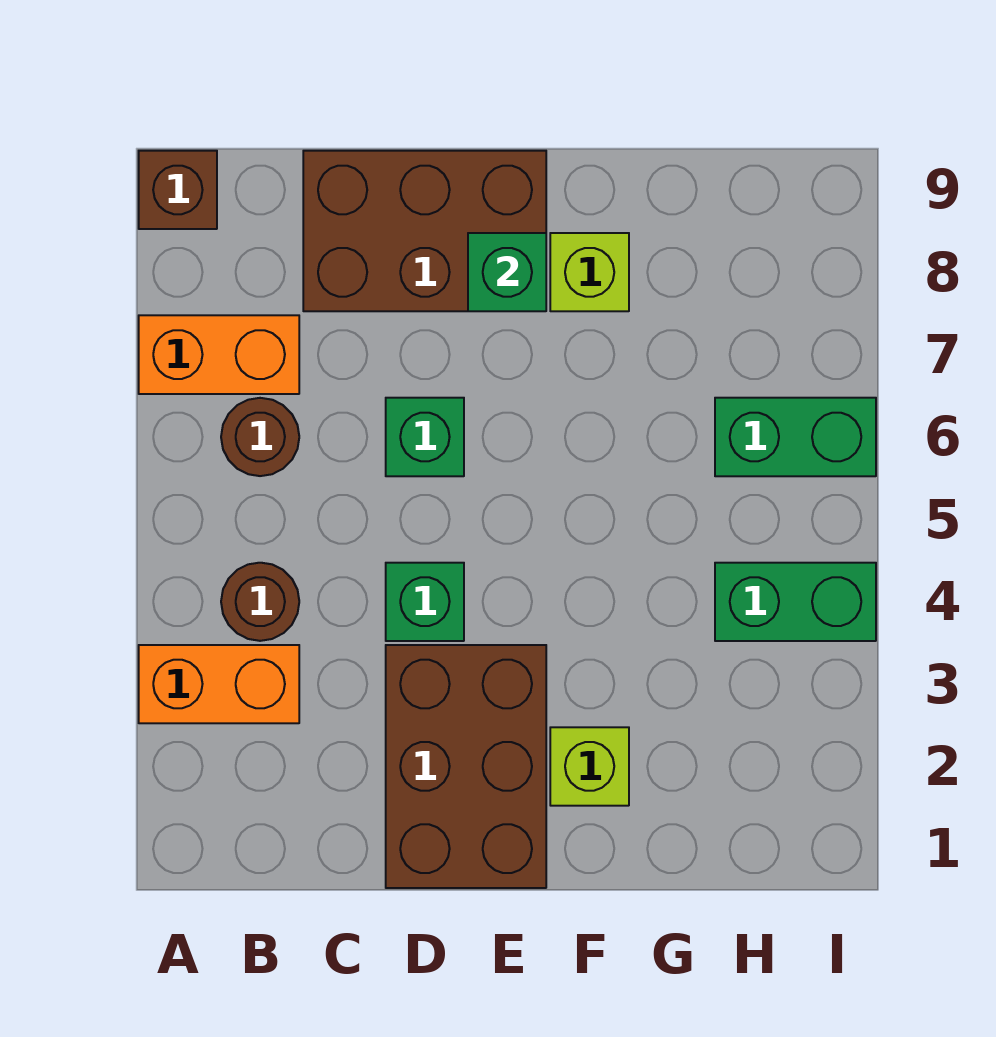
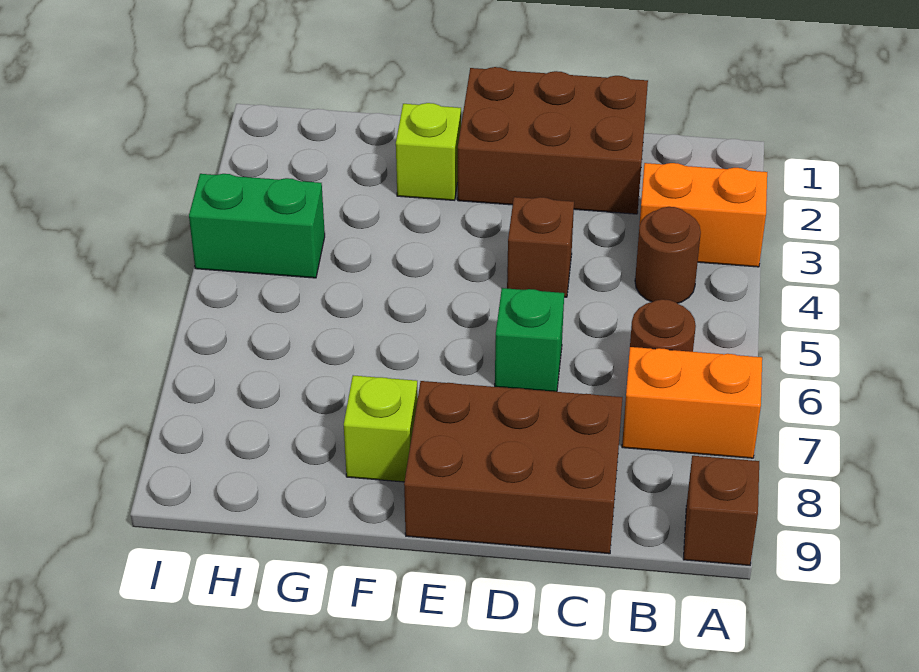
brown brick D1:E3 level 1 -> brown brick C1:E2 level 1
green brick D4 level 1 -> brown brick D4 level 1
green brick E8 level 2 -> none
green brick H6:I6 level 1 -> none

